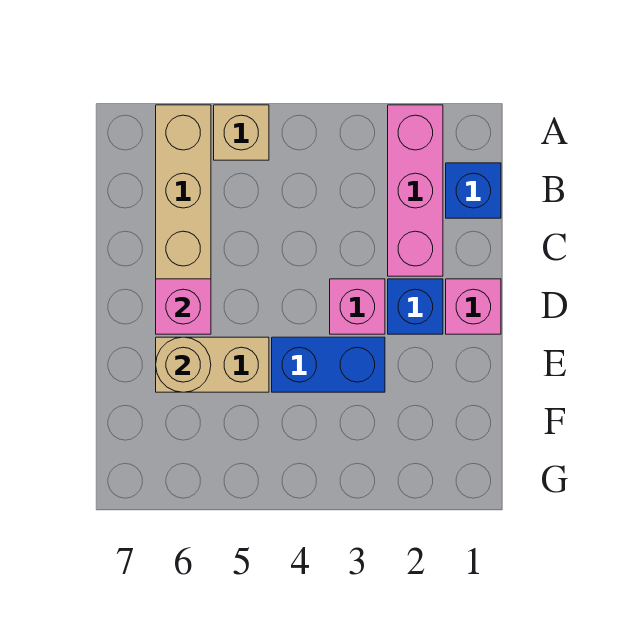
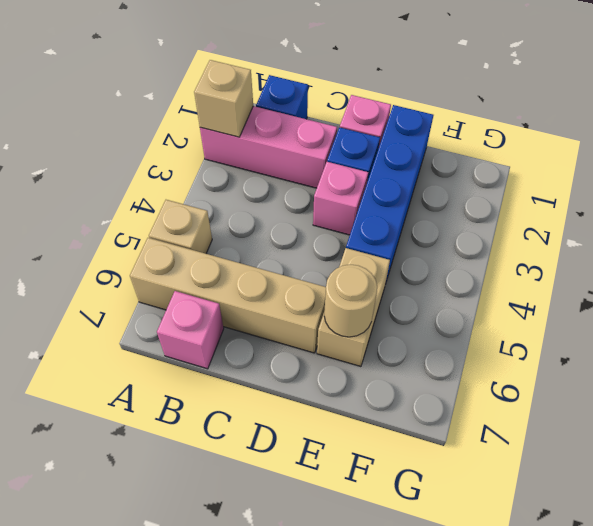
none -> tan brick A2 level 2
pink brick D6 level 2 -> pink brick B7 level 1
blue brick E3:E4 level 1 -> blue brick E1:E4 level 1

